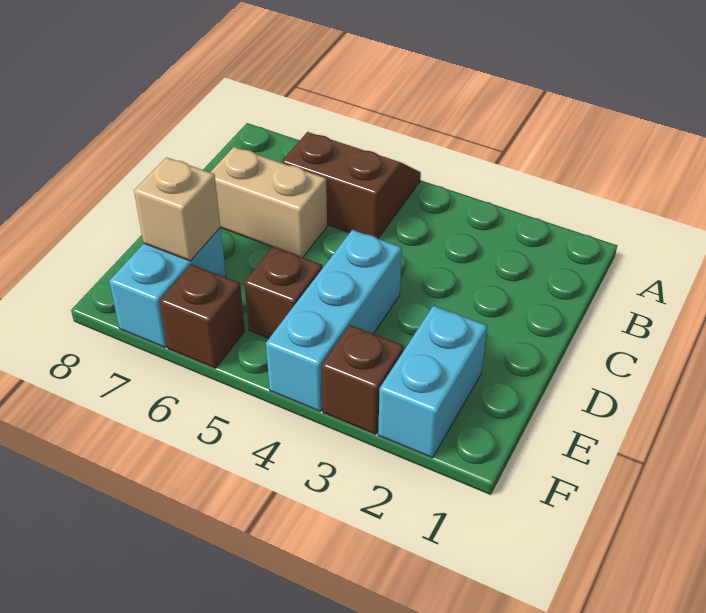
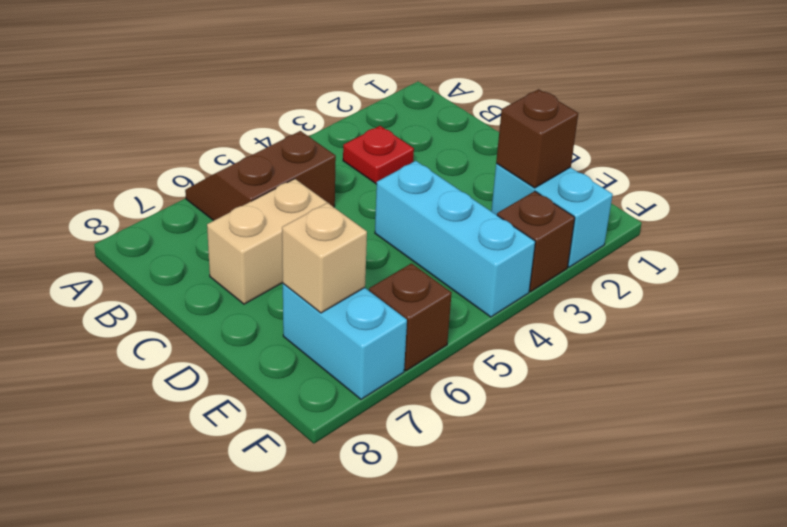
none -> red plate B3 level 1
brown brick E5 level 1 -> brown brick E2 level 2

